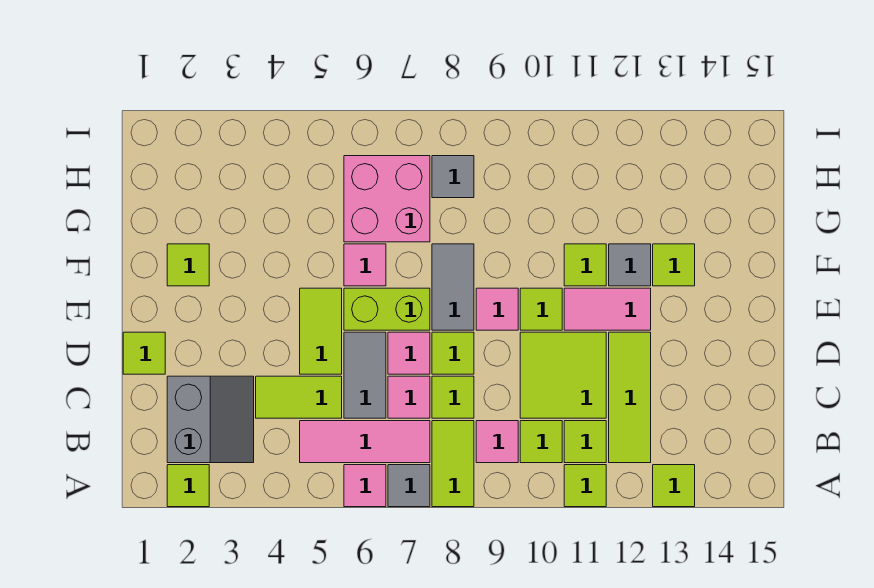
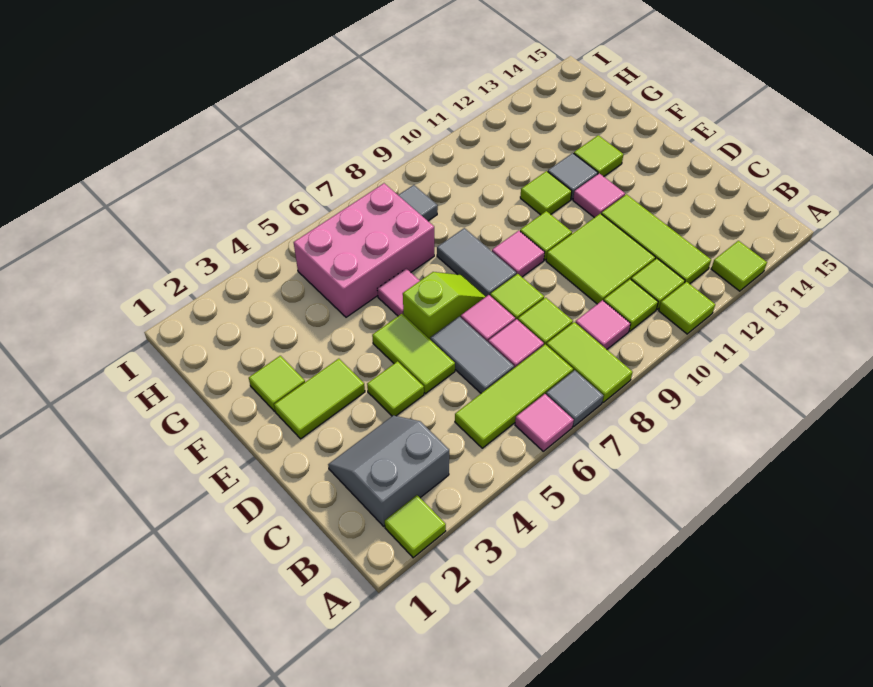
grey slope B2:C3 level 1 top 2 -> grey slope B2:C3 level 1 top B
pink tile B5:B7 level 1 -> lime tile B5:B7 level 1
lime tile C4:C5 level 1 -> lime tile E2:E3 level 1
lime tile D1 level 1 -> lime tile D4 level 1
lime brick E6:E7 level 1 -> lime slope E6:E7 level 1 top 6
pink tile E11:E12 level 1 -> pink tile E12 level 1
pink brick G6:H7 level 1 -> pink brick G5:H7 level 1

